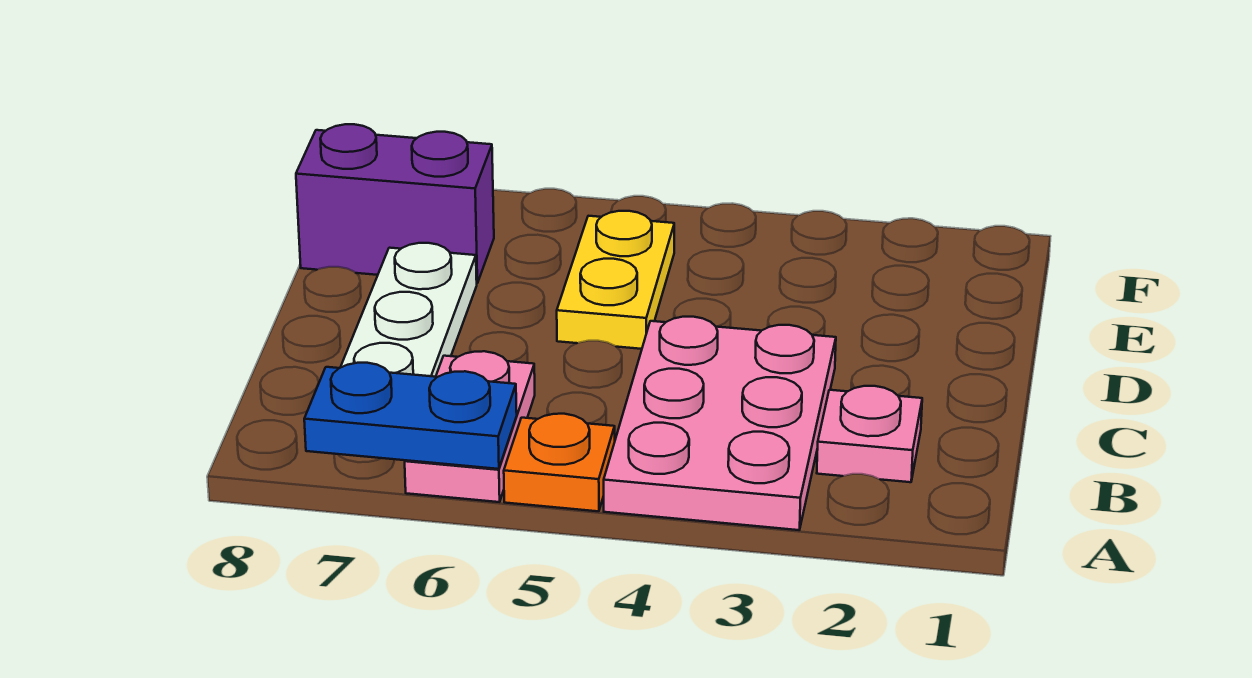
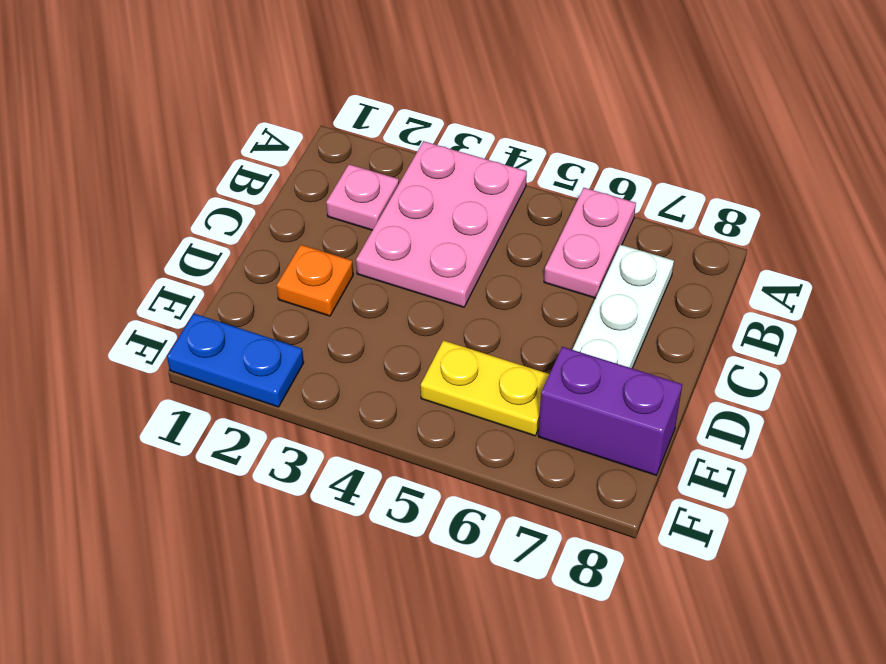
orange plate A5 level 1 -> orange plate D2 level 1
blue plate A6:A7 level 2 -> blue plate F1:F2 level 1
yellow plate D5:E5 level 1 -> yellow plate E5:E6 level 1

